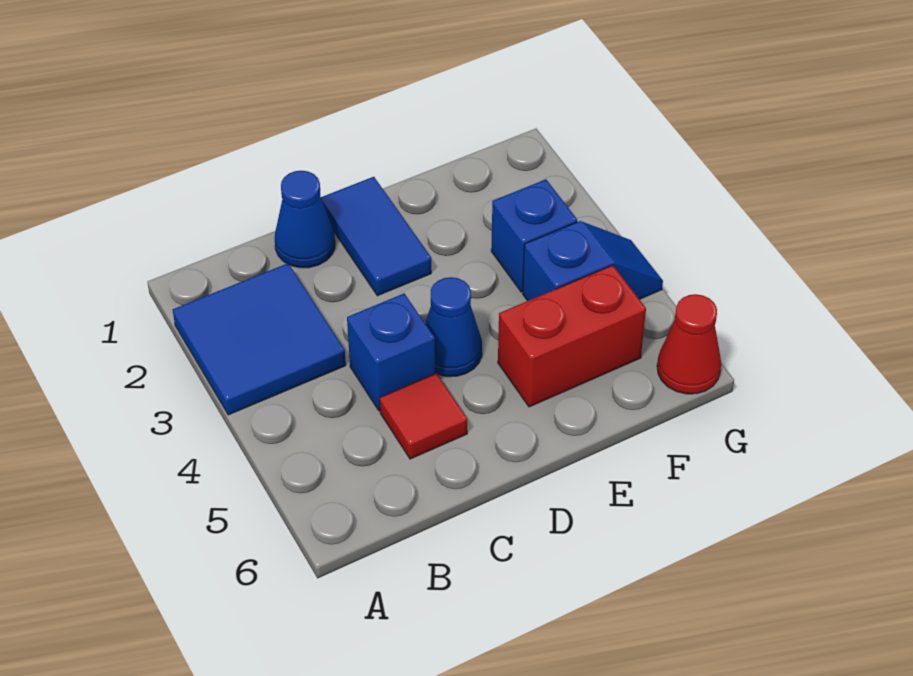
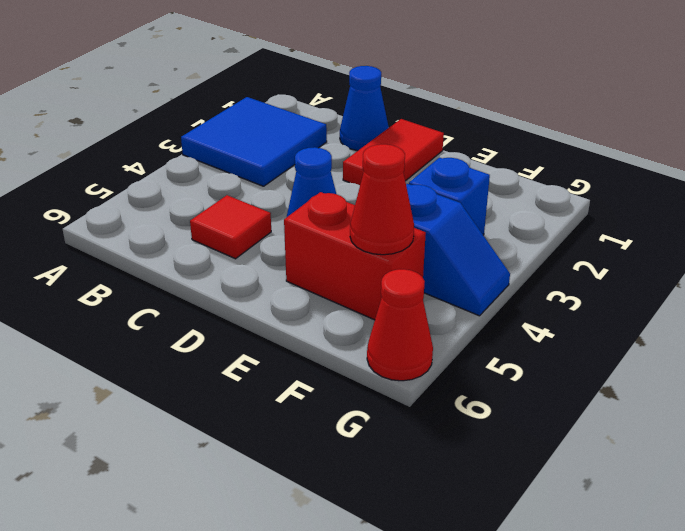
blue brick C4 level 1 -> none
blue tile D1:D2 level 1 -> red tile D1:D2 level 1
none -> red cone F5 level 2

